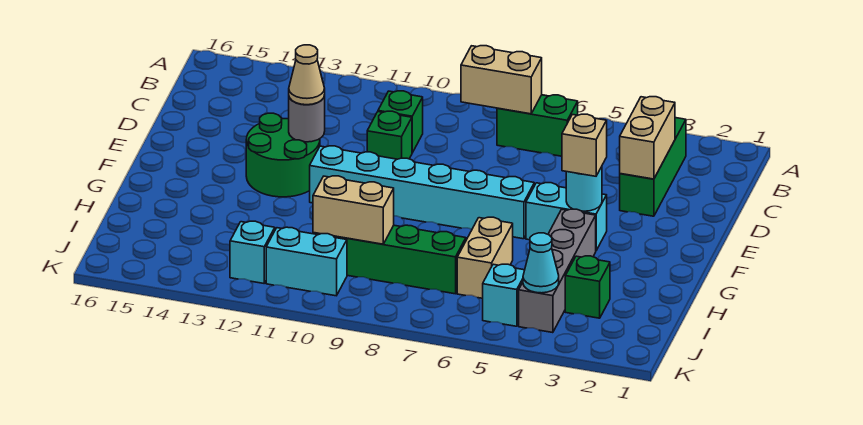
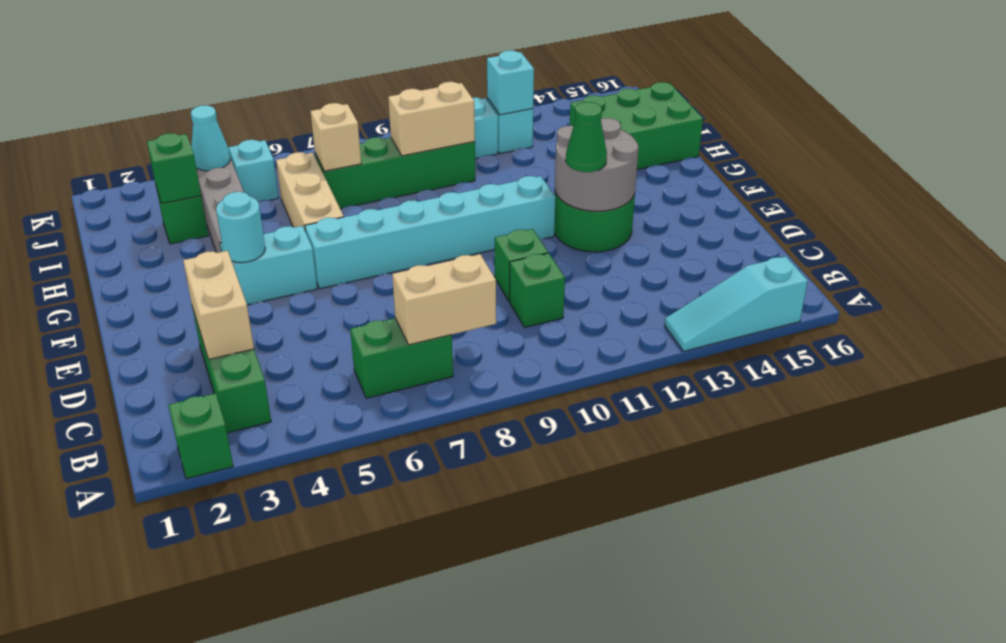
none -> green brick A2 level 1
none -> cyan slope A13:A15 level 1 top 15
grey round brick E12 level 2 -> grey round brick E12:F13 level 2
tan cone E12 level 3 -> green cone E12 level 3
tan brick F4 level 3 -> tan brick I7 level 2
tan brick H6:I6 level 1 -> tan brick G6:I6 level 1
none -> green brick H14:I16 level 1
none -> green brick I3 level 2
none -> cyan brick J12 level 2

